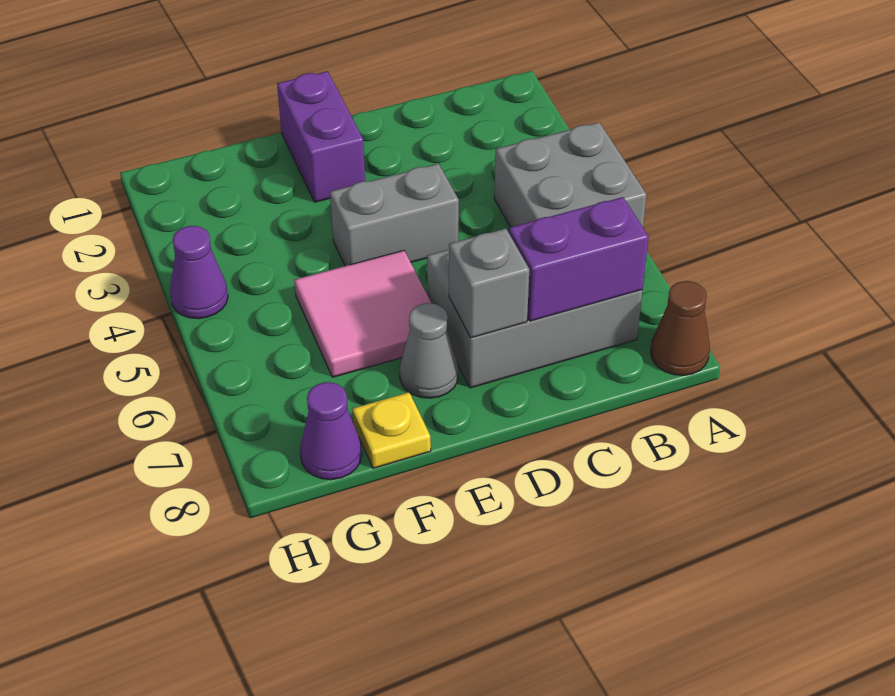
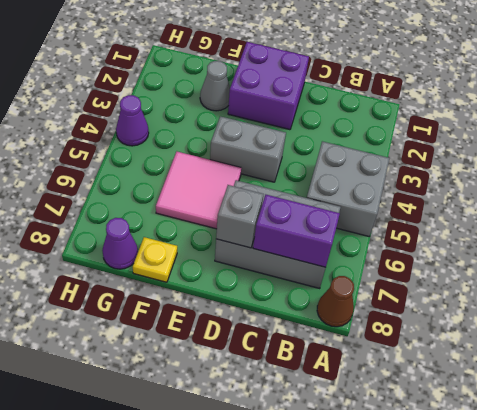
purple brick E1:E2 level 1 -> purple brick D1:E2 level 1
grey cone E7 level 1 -> grey cone F2 level 1

